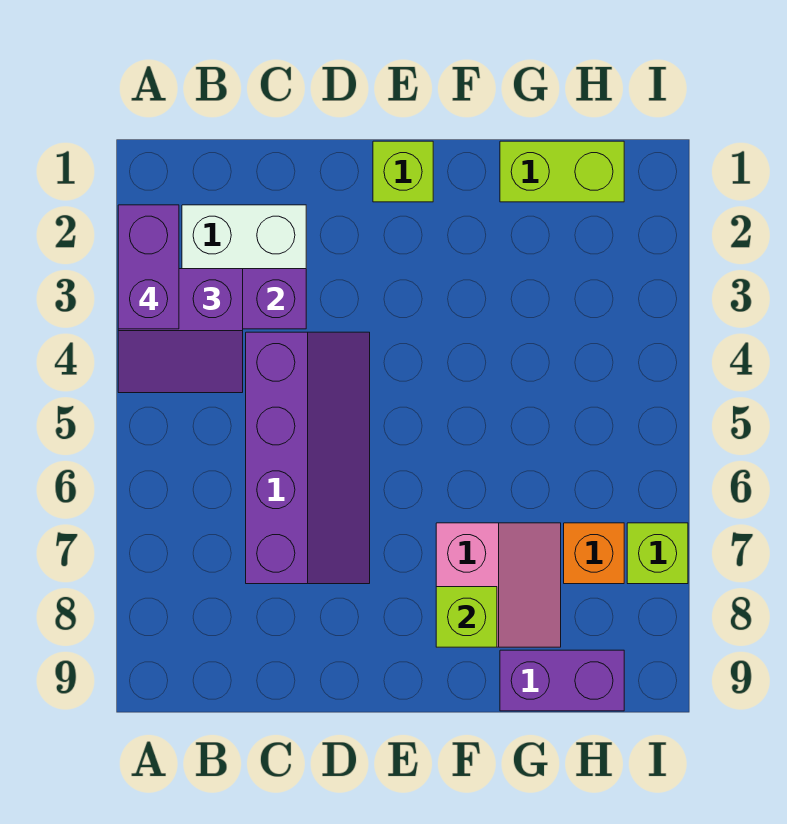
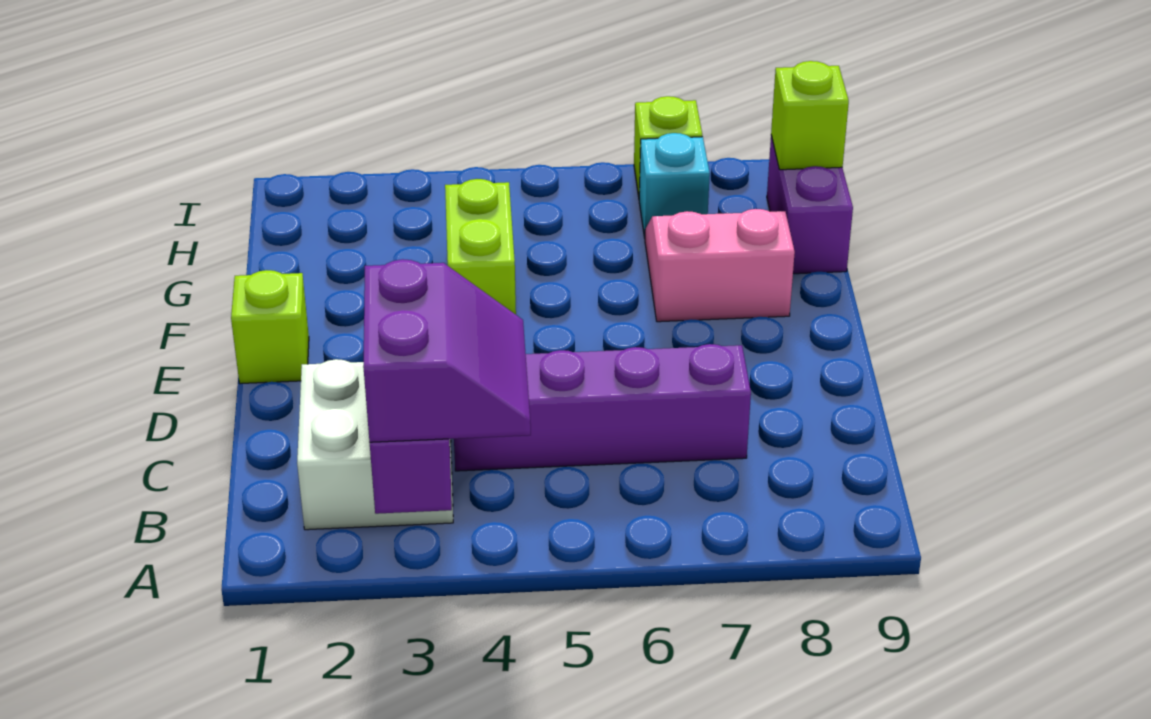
purple brick A2:A3 level 4 -> none
lime brick F8 level 2 -> lime brick H9 level 2
lime brick G1:H1 level 1 -> lime brick F4:G4 level 1
orange brick H7 level 1 -> cyan brick H7 level 1

